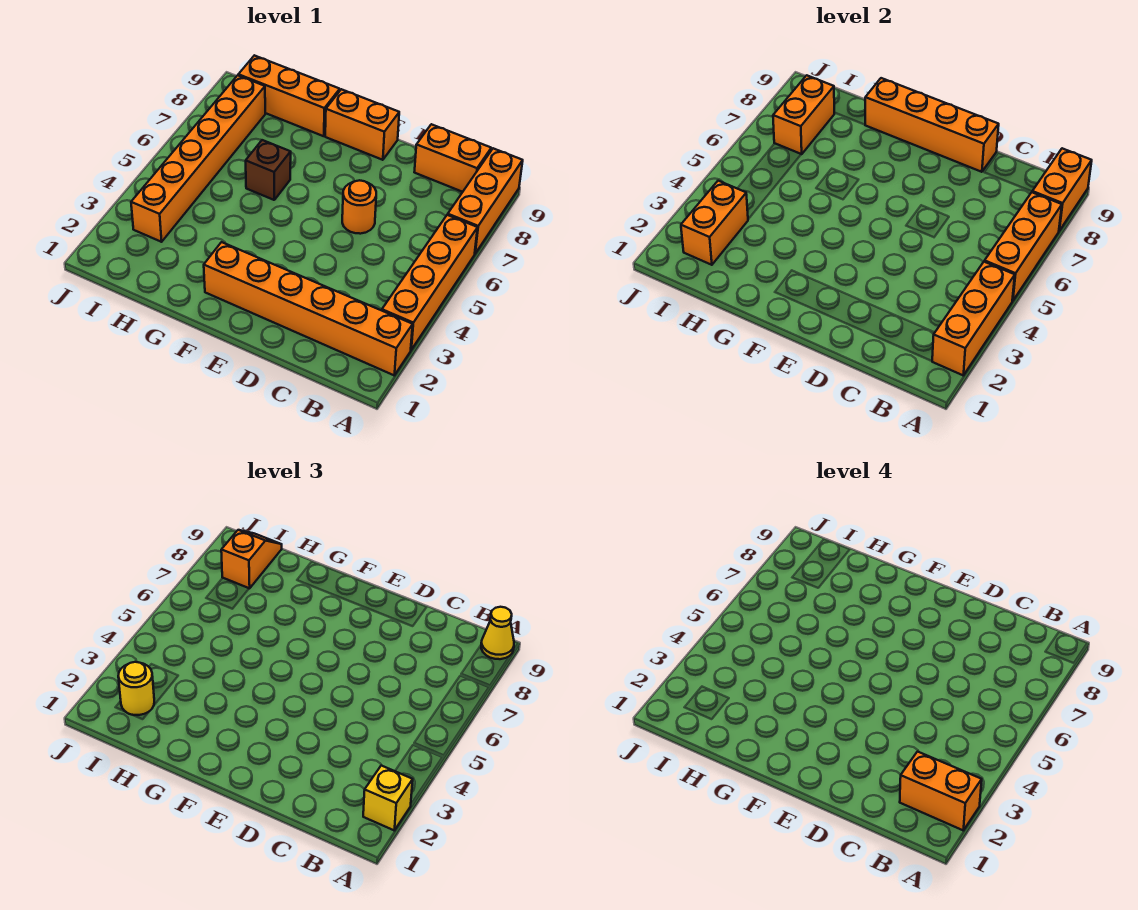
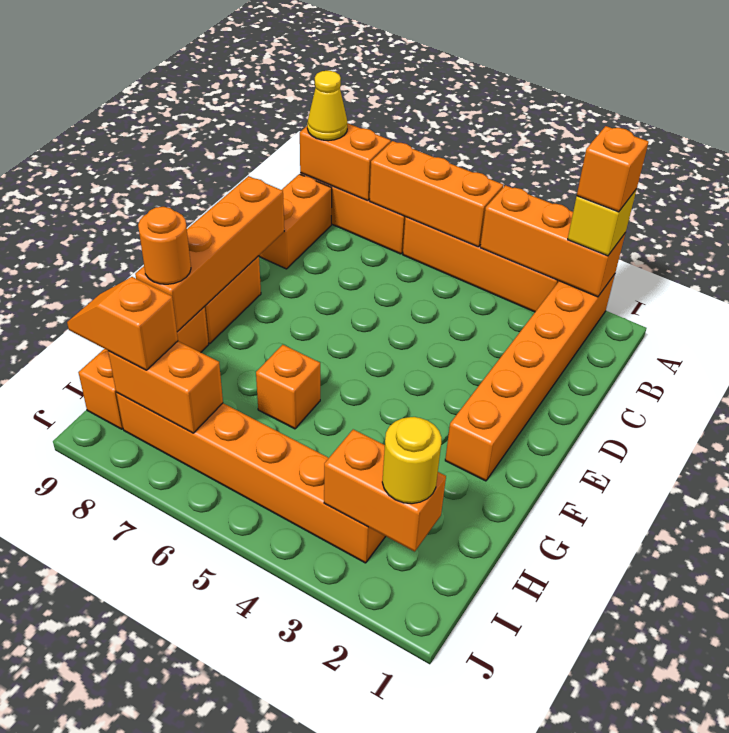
orange brick A2:B2 level 4 -> orange brick A2 level 4
orange round brick D6 level 1 -> orange round brick G9 level 3
brown brick G6 level 1 -> orange brick G6 level 1

